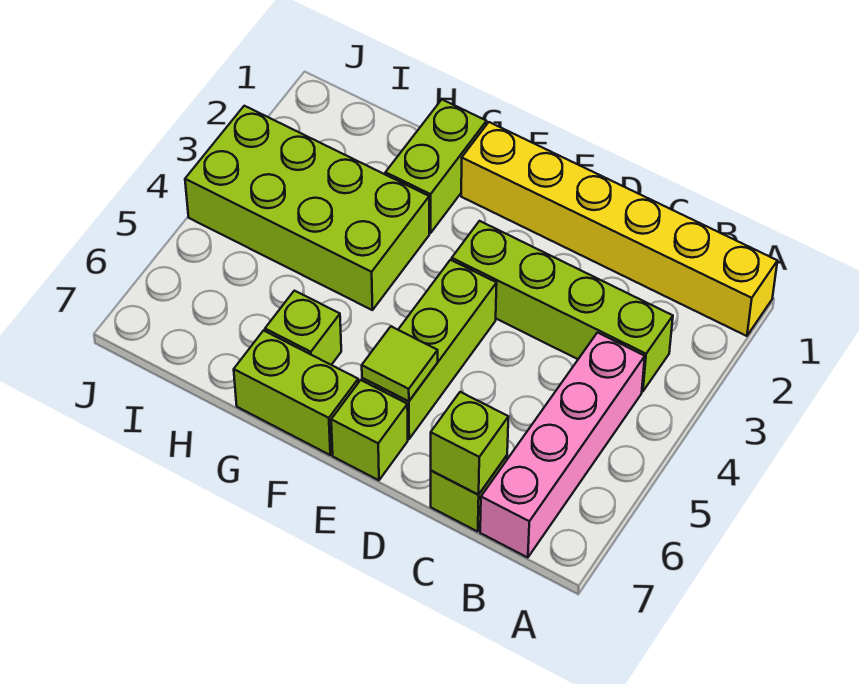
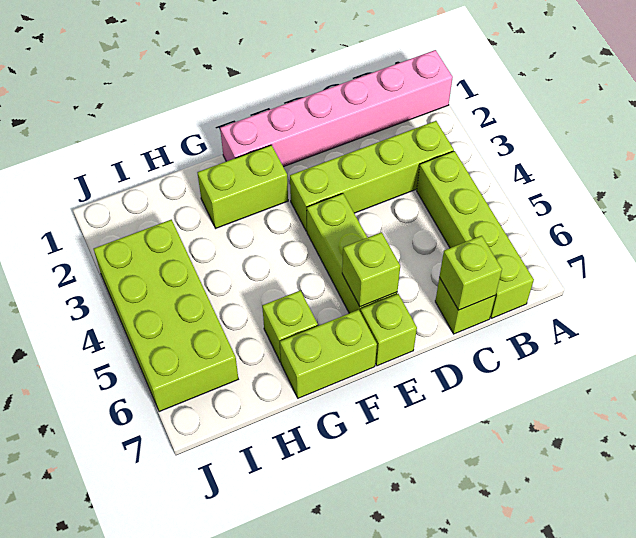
yellow brick A1:F1 level 1 -> pink brick A1:F1 level 1
pink brick B4:B7 level 1 -> lime brick B4:B7 level 1
lime tile E6 level 2 -> lime brick E6 level 2
lime brick G1:G2 level 1 -> lime brick F2:G2 level 1
lime brick G3:J4 level 1 -> lime brick I3:J6 level 1

